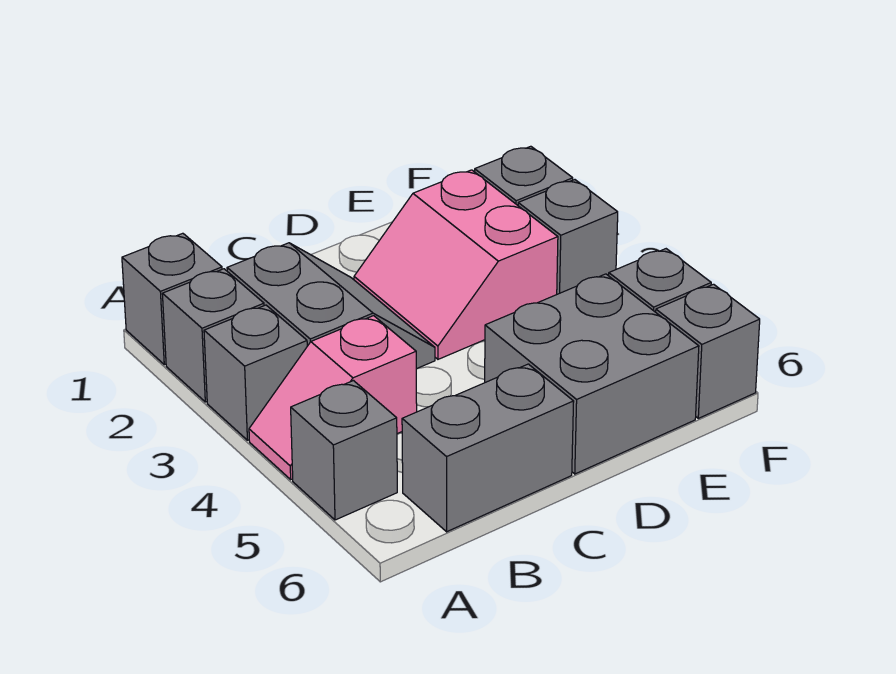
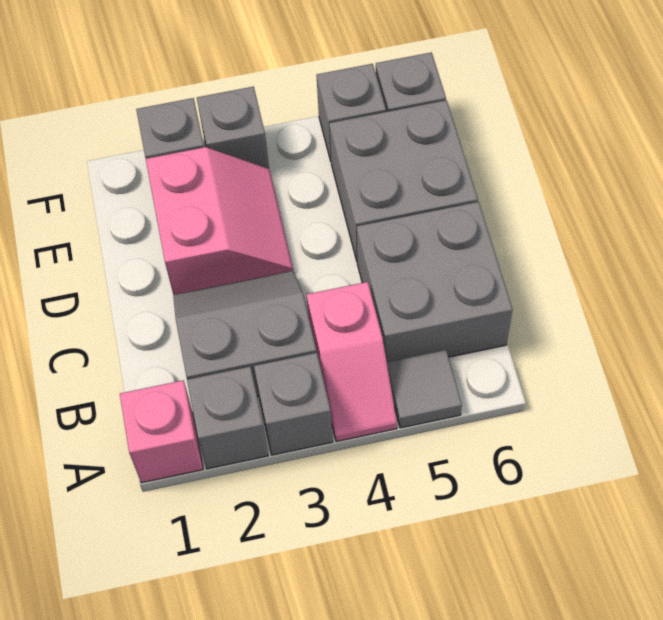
grey brick A1 level 1 -> pink brick A1 level 1
grey brick A5 level 1 -> grey tile A5 level 1
grey brick B6:C6 level 1 -> grey brick B5:C6 level 1
pink slope D2:E3 level 1 top E -> pink slope D2:E3 level 1 top 2

